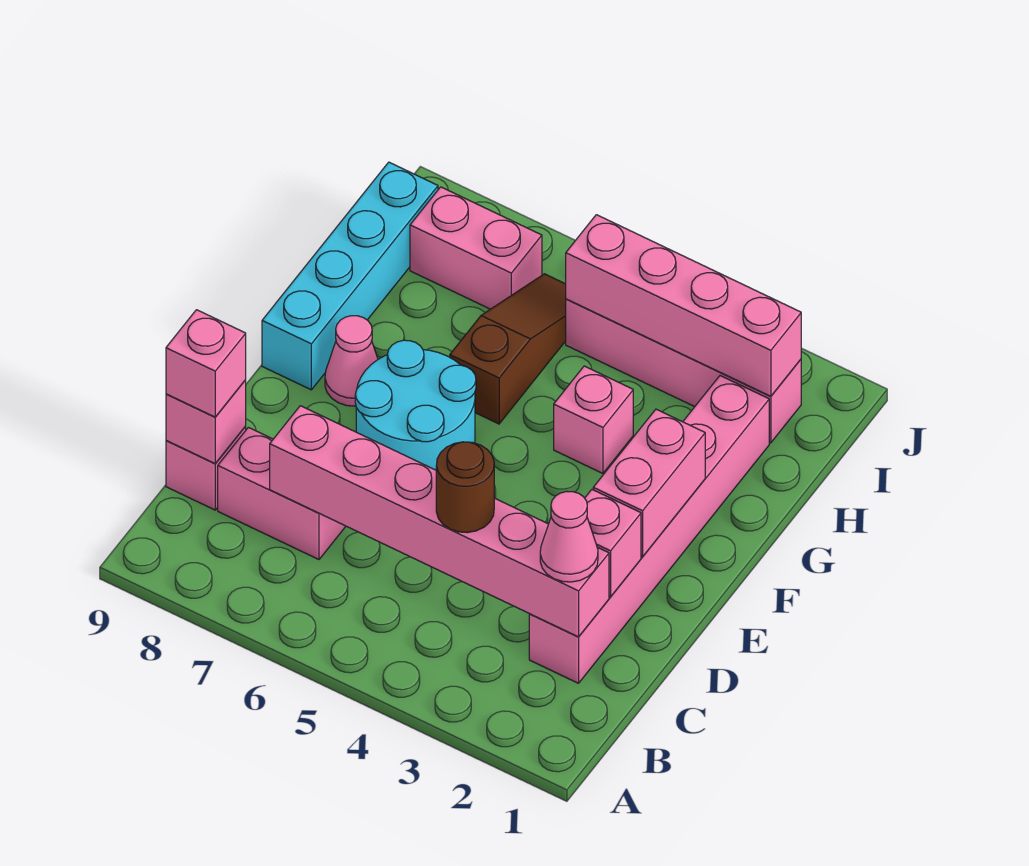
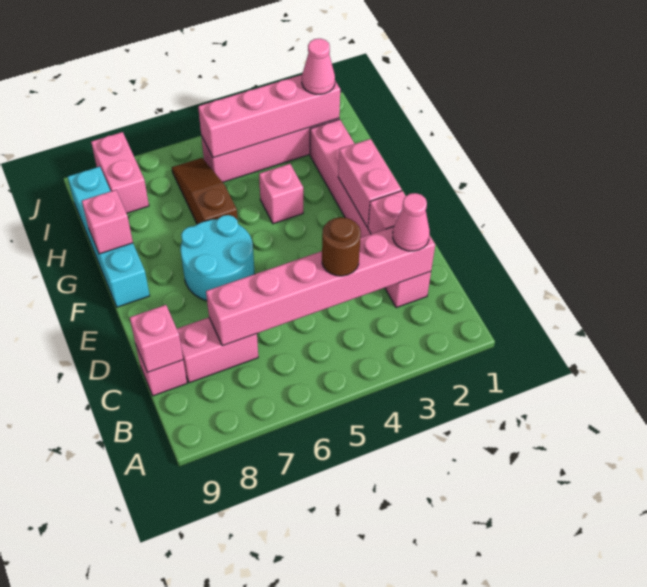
pink brick C9 level 3 -> pink brick G9 level 2
pink cone F8 level 1 -> pink cone I2 level 3
pink brick I7:I8 level 1 -> pink brick I8:J8 level 1

